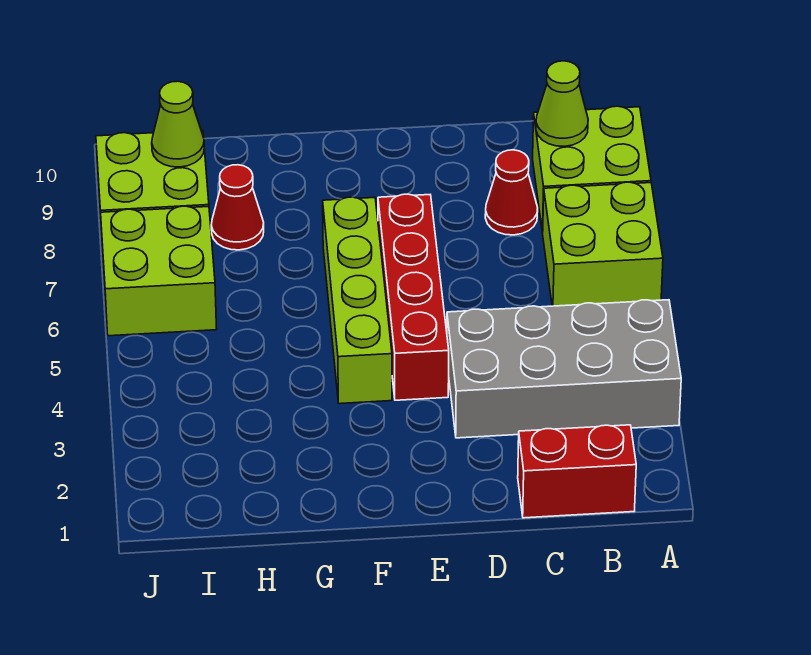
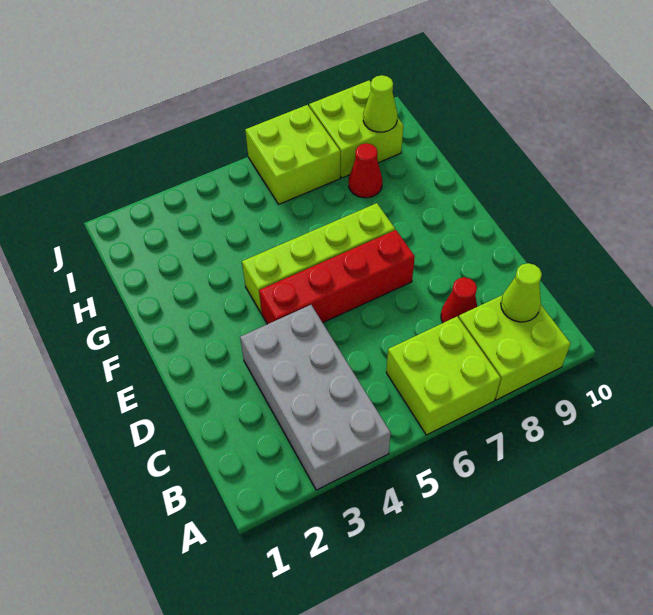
red brick B1:C1 level 1 -> none

